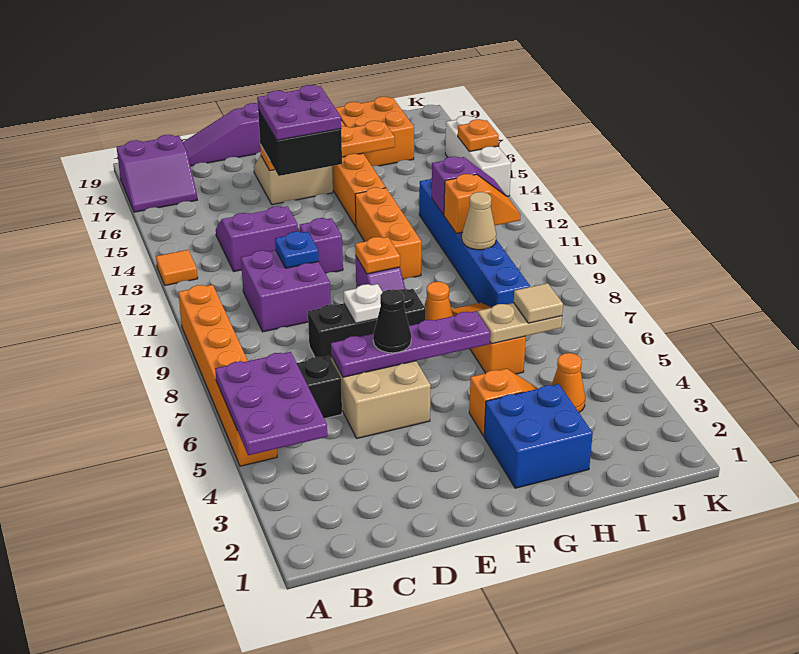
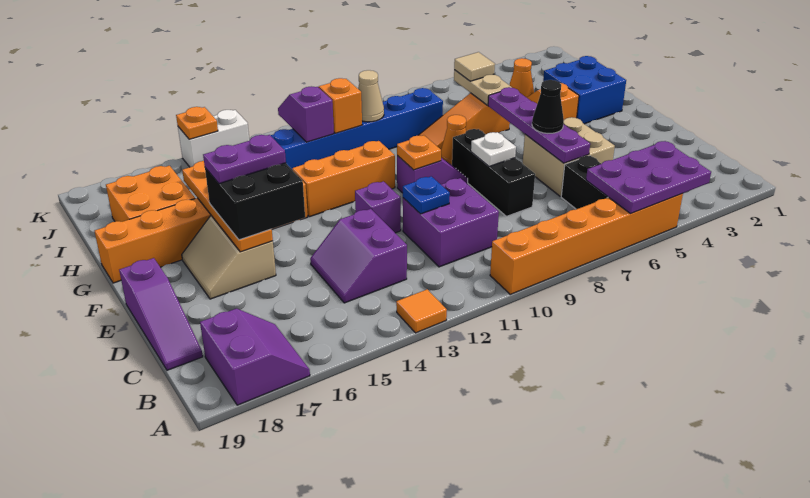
purple plate E15:F16 level 4 -> purple plate F15:F16 level 4
white brick K14:K16 level 1 -> white brick K14:K15 level 1

